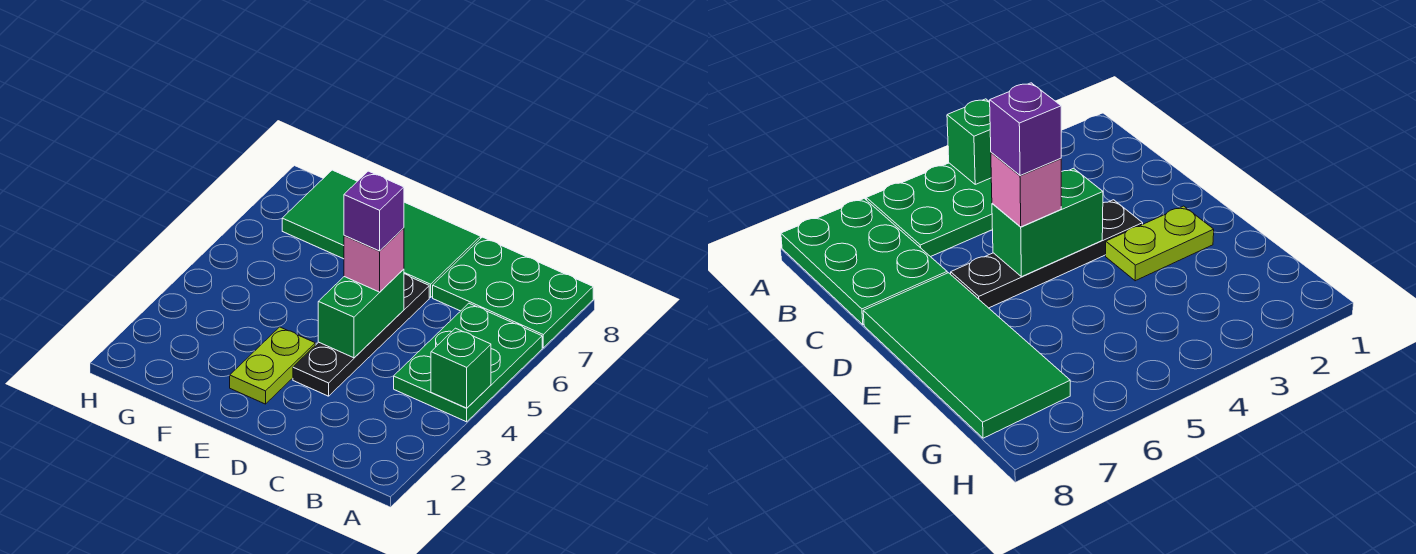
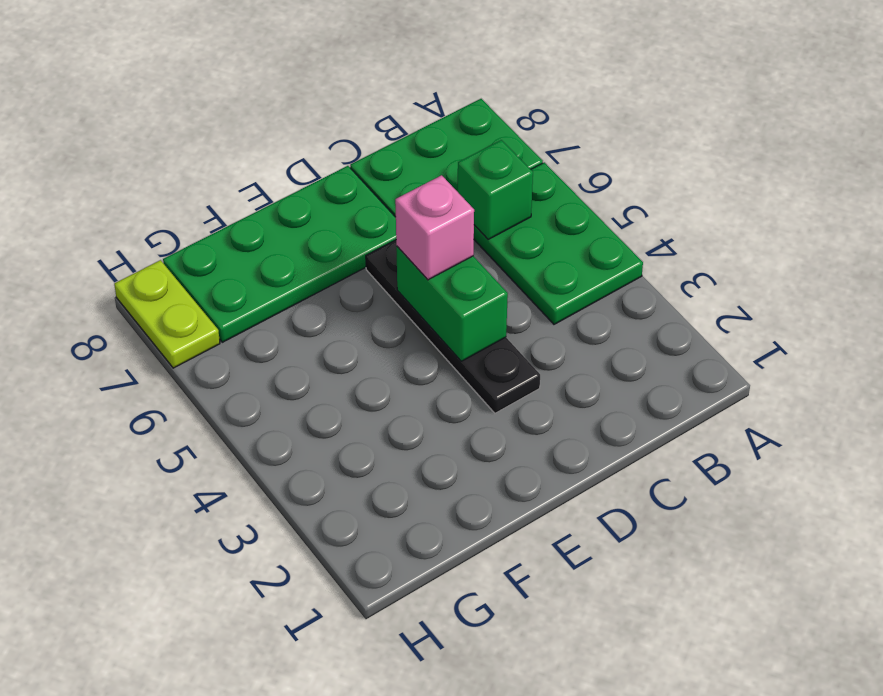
green brick A4 level 2 -> green brick B6 level 2
purple brick D5 level 4 -> none
green tile D7:G8 level 1 -> green plate D7:G8 level 1
lime plate E2:E3 level 1 -> lime plate H7:H8 level 1

